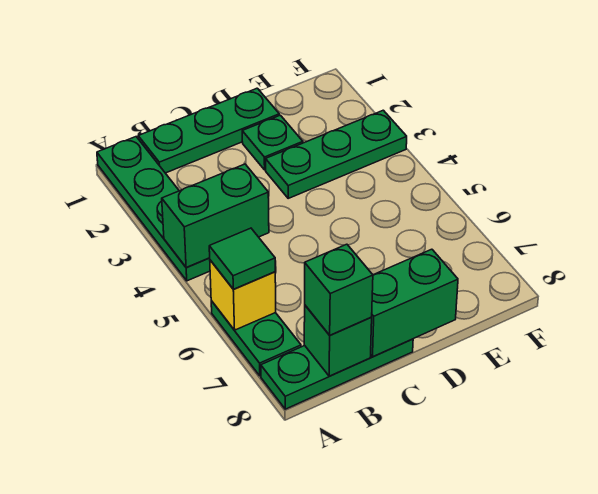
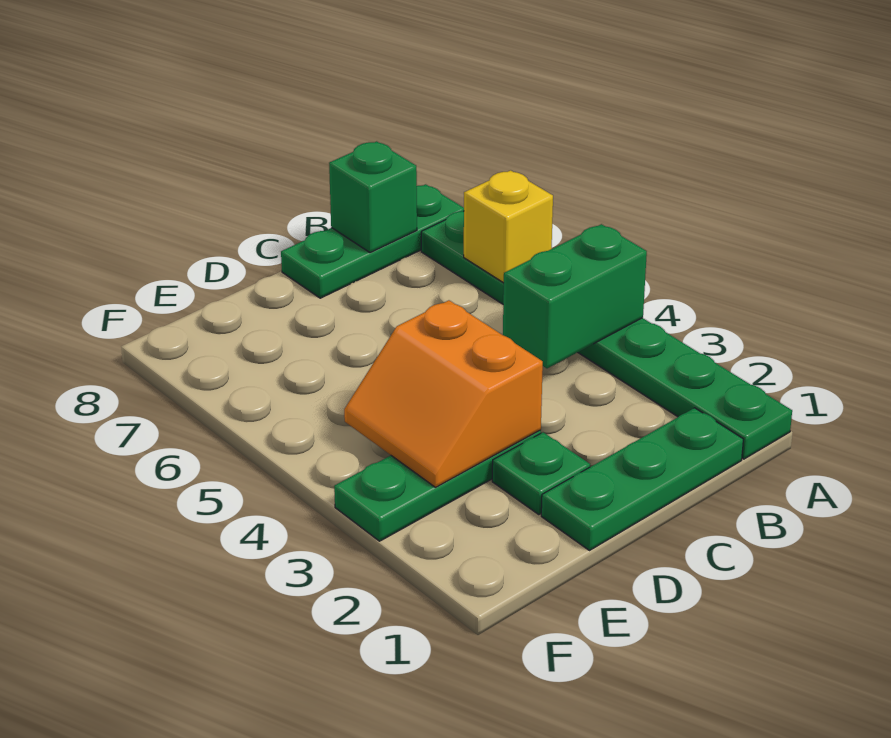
green tile A6 level 3 -> none
green brick B8 level 3 -> none
green brick C8:D8 level 2 -> none
none -> orange slope D3:E4 level 2 top D

